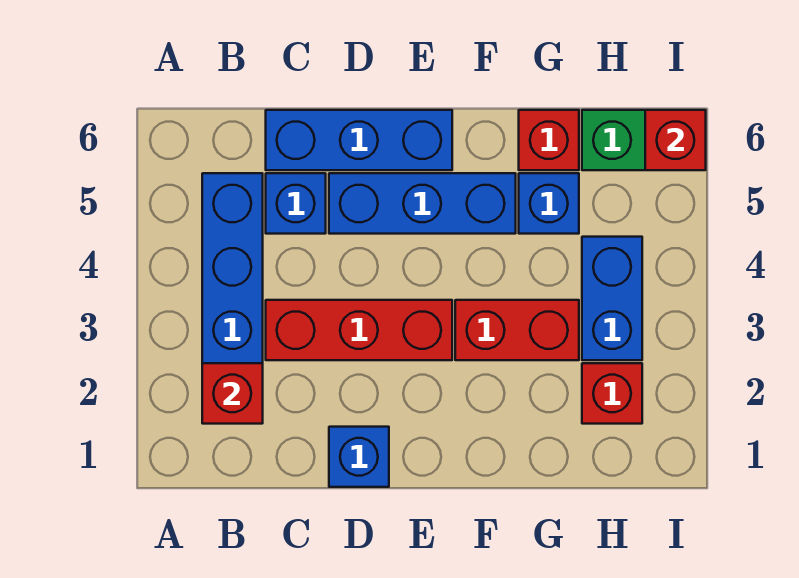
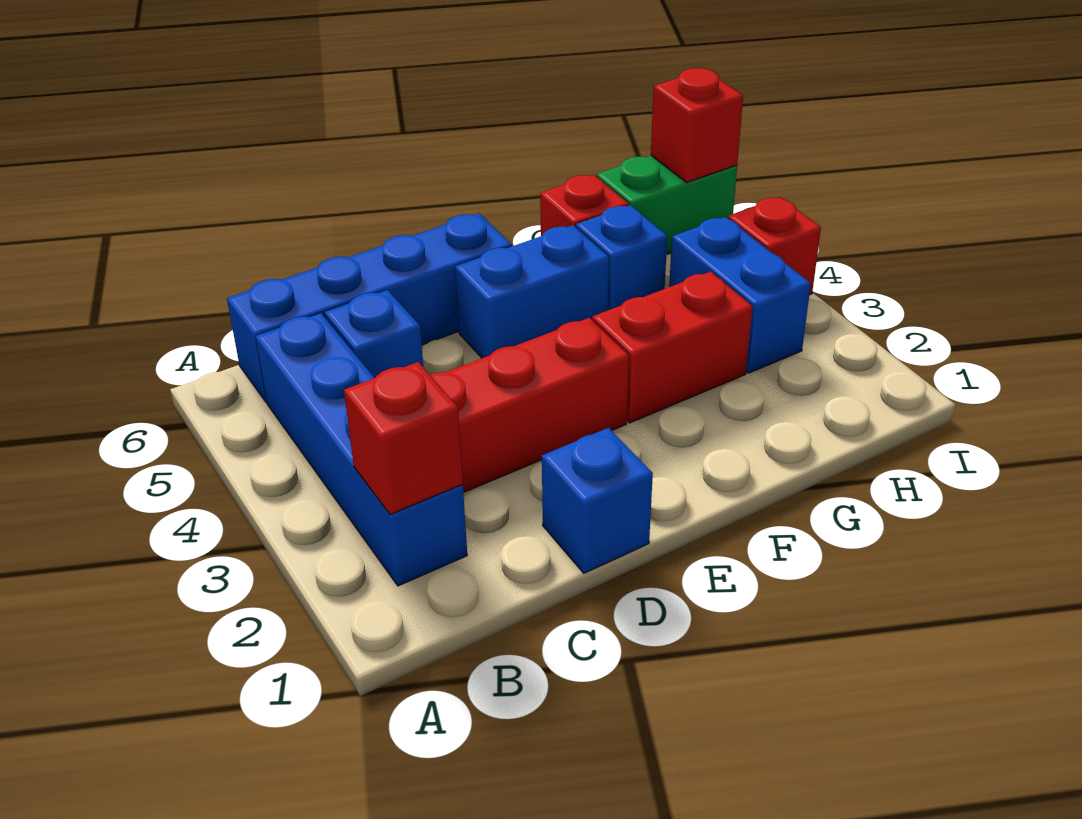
blue brick C6:E6 level 1 -> blue brick B6:E6 level 1
blue brick D5:F5 level 1 -> blue brick E5:F5 level 1
red brick H2 level 1 -> red brick I4 level 1

